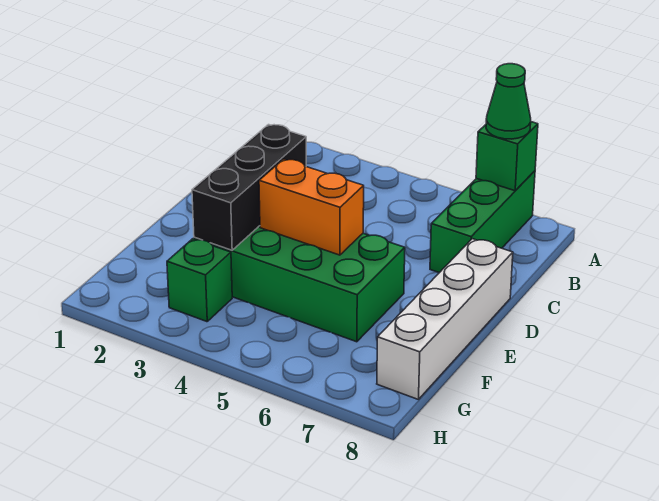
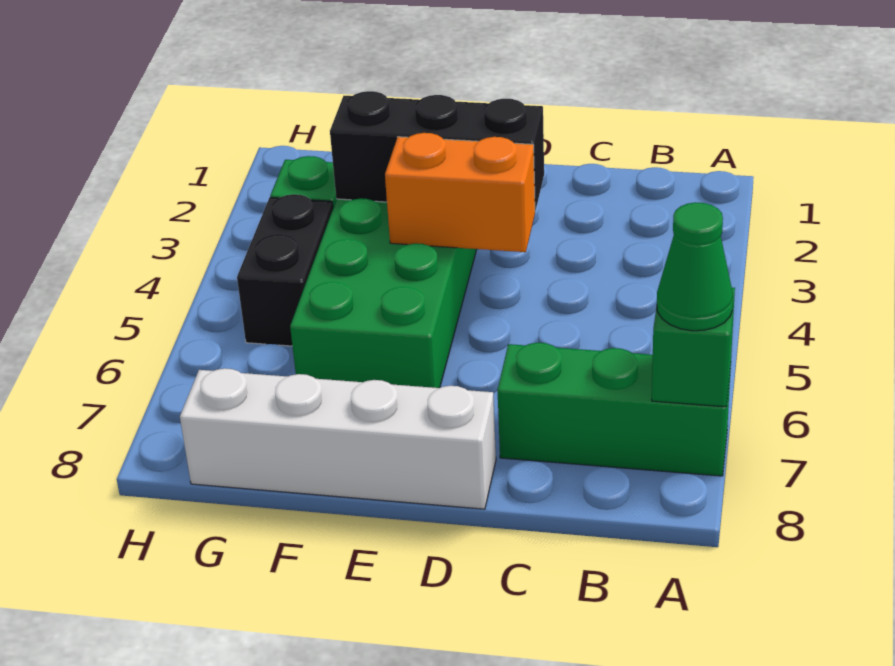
orange brick E4:E5 level 2 -> orange brick D4:E4 level 2
none -> black brick G4:G5 level 1

